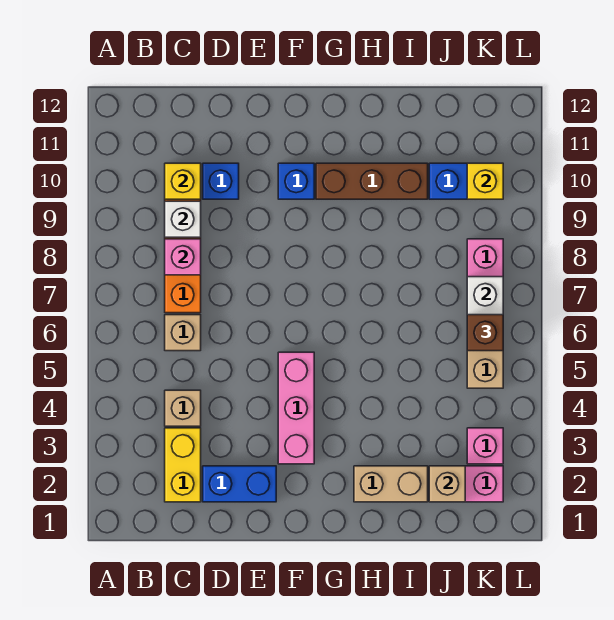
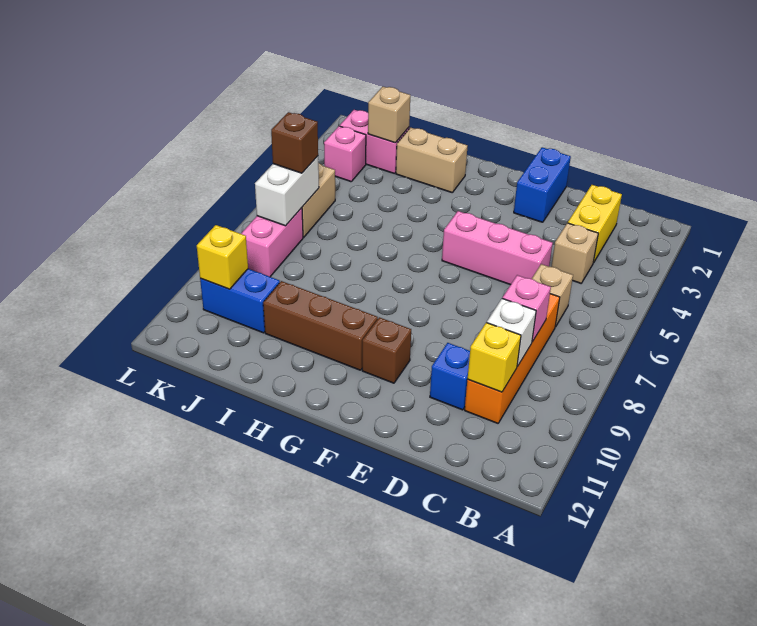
blue brick D2:E2 level 1 -> blue brick E1:E2 level 1
pink brick F3:F5 level 1 -> pink brick D5:F5 level 1
blue brick F10 level 1 -> brown brick F10 level 1

